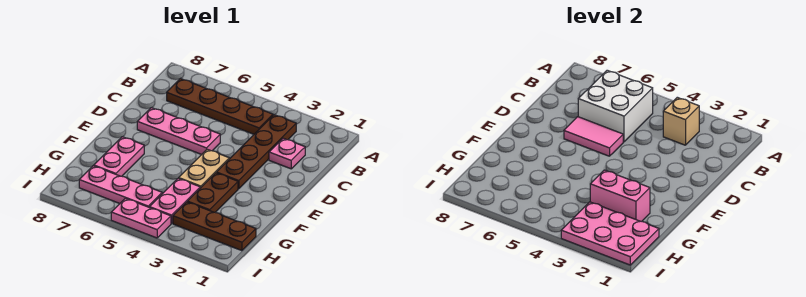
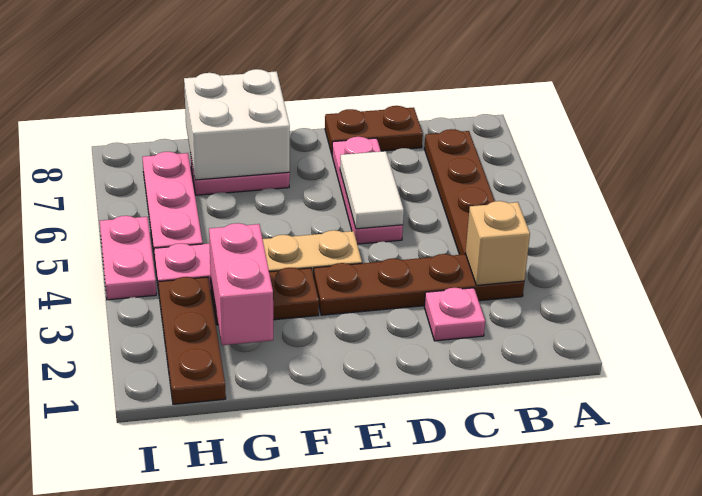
white brick B5:C6 level 2 -> white brick F7:G8 level 2
none -> brown plate C8:D8 level 1
pink tile D5:D6 level 2 -> white tile D5:D6 level 2
pink plate H1:I3 level 2 -> none

